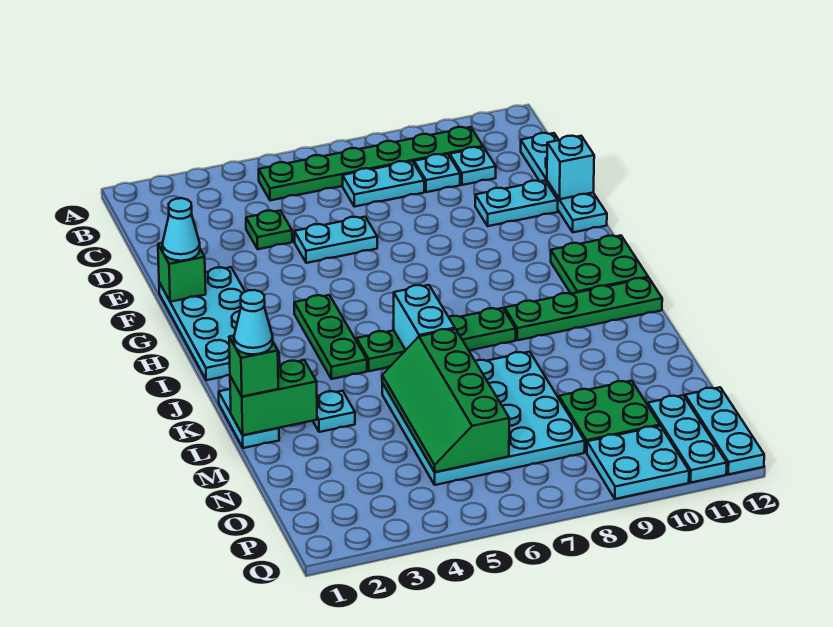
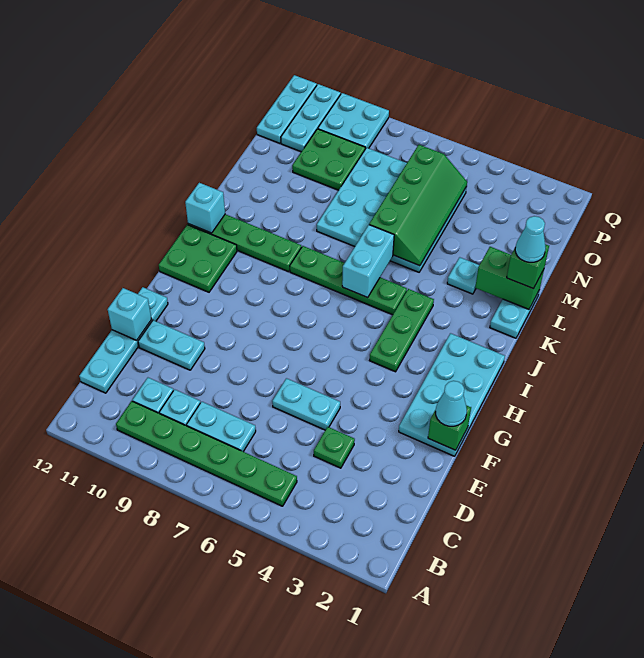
none -> cyan brick J12 level 2

